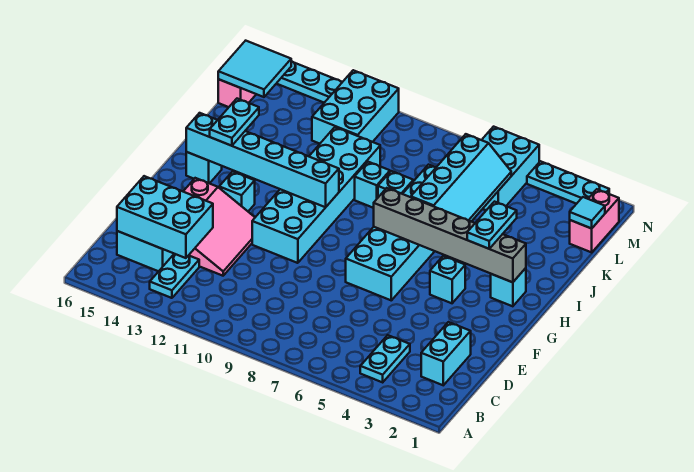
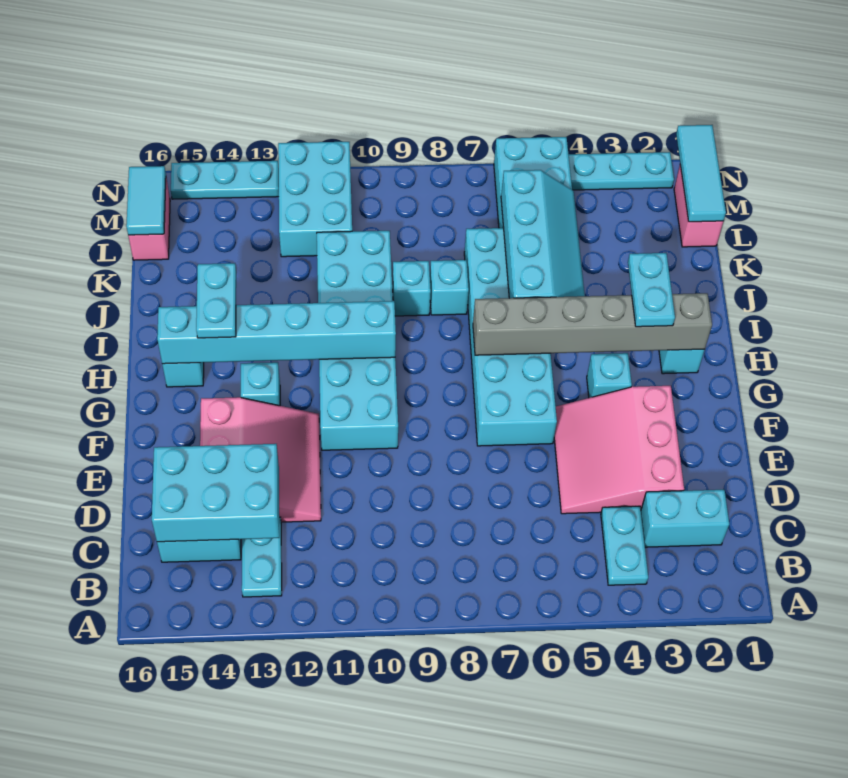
cyan brick C2:D2 level 1 -> cyan brick C2:C3 level 1
none -> pink slope D3:F5 level 1 top 3
cyan tile L1 level 2 -> cyan tile L1:N1 level 2
cyan tile L15:M16 level 2 -> cyan tile L16:M16 level 2

